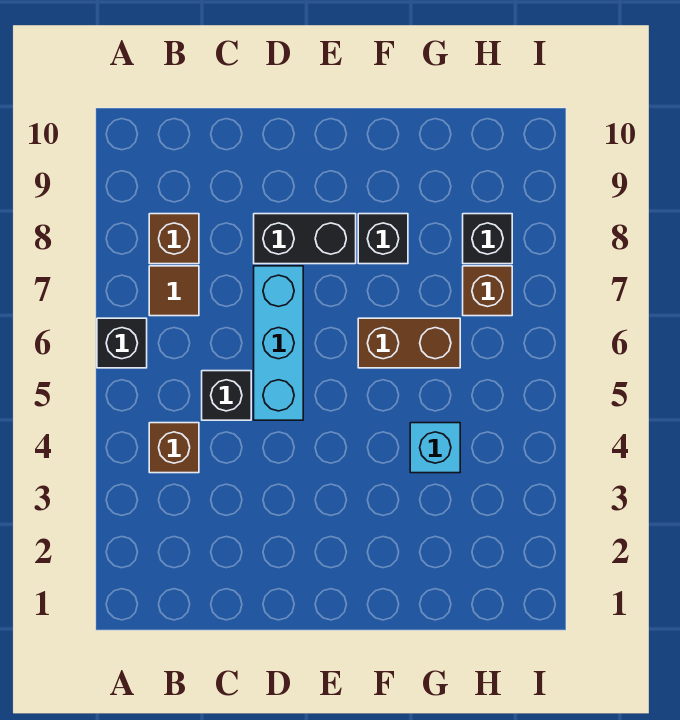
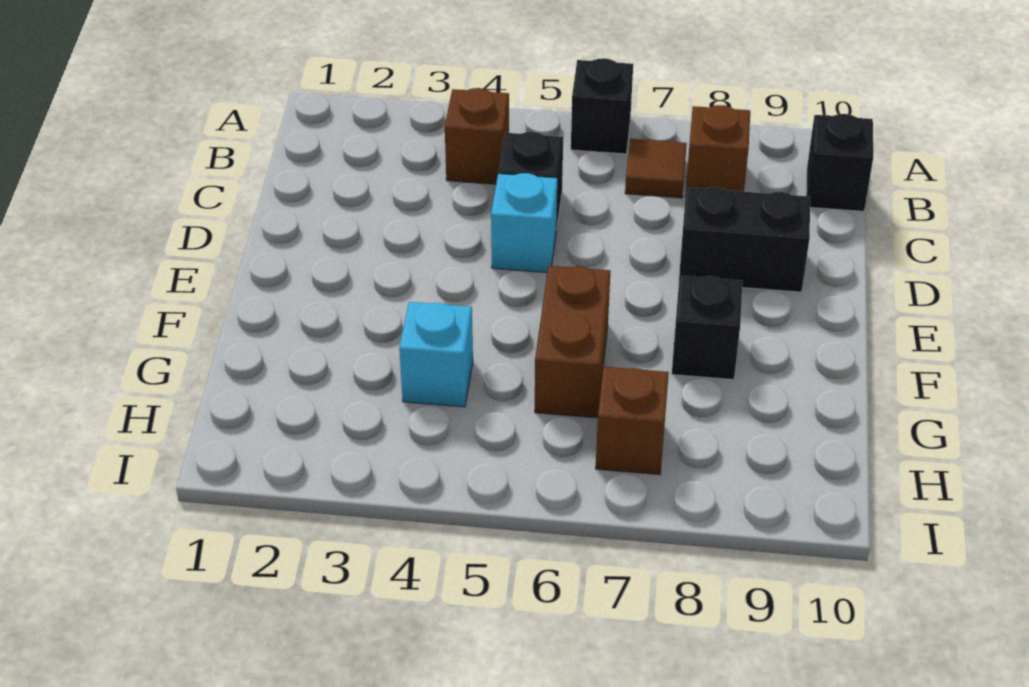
cyan brick D5:D7 level 1 -> cyan brick D5 level 1
black brick D8:E8 level 1 -> black brick D8:D9 level 1
black brick H8 level 1 -> black brick B10 level 1

